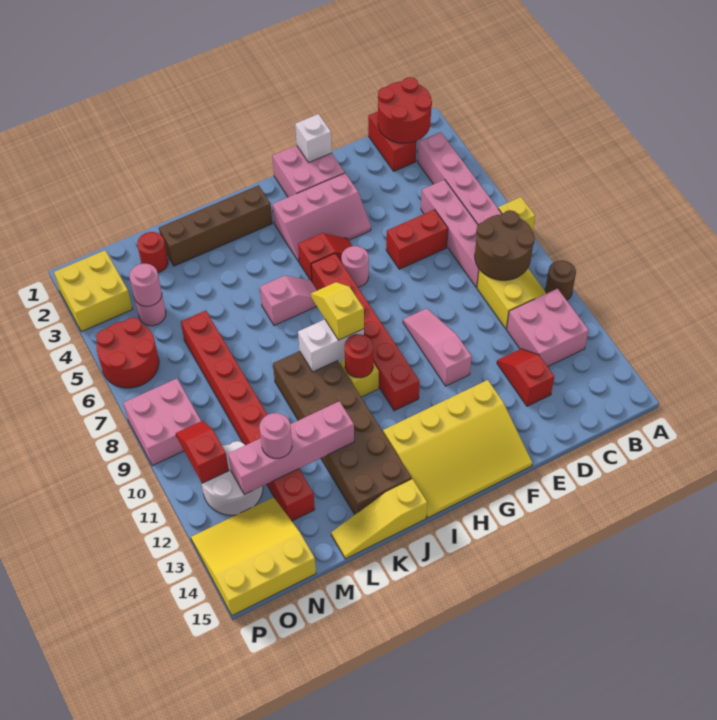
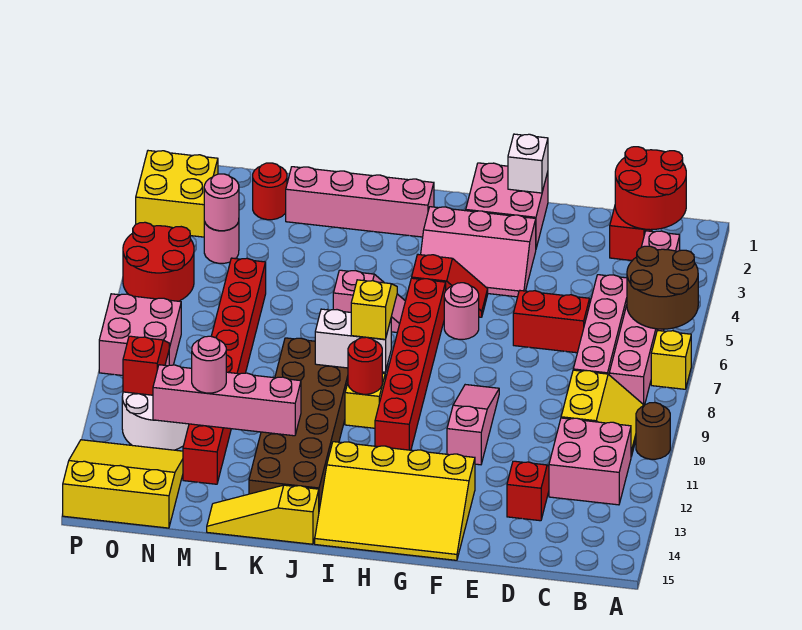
brown round brick B8:C9 level 2 -> brown round brick A5:B6 level 2
brown brick I2:L2 level 1 -> pink brick I2:L2 level 1

